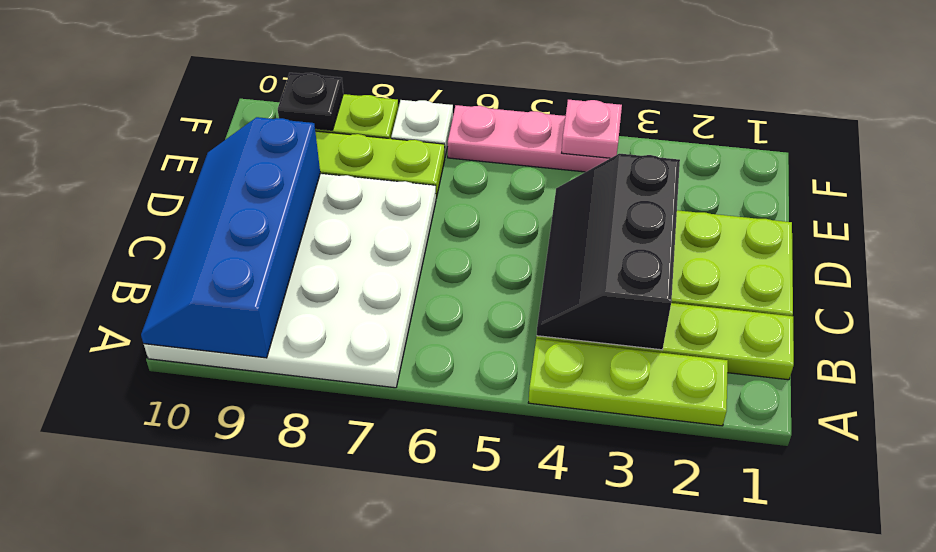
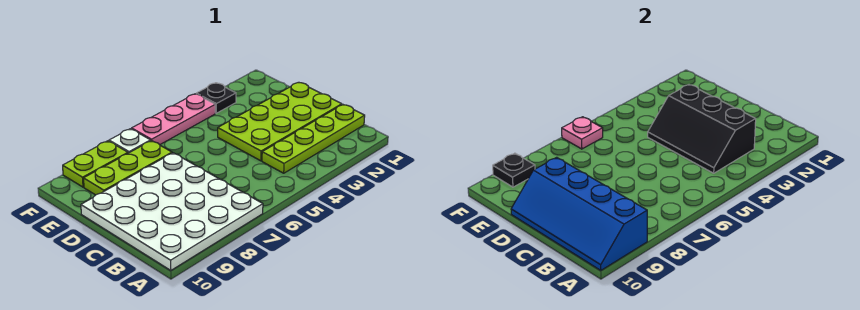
lime plate A2:A4 level 1 -> none
none -> black plate F3 level 1
pink plate F4 level 2 -> pink plate F6 level 2

